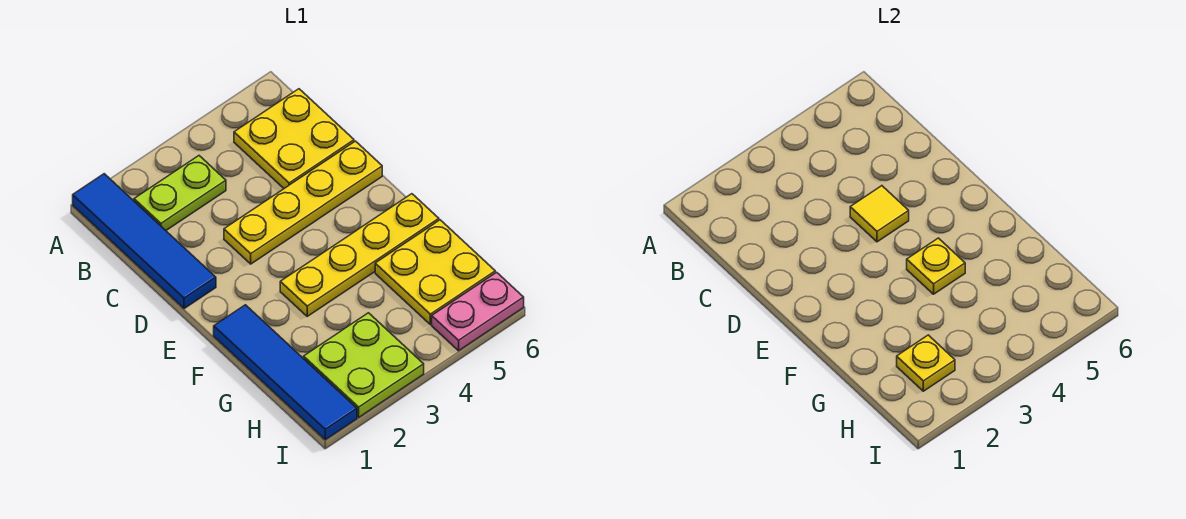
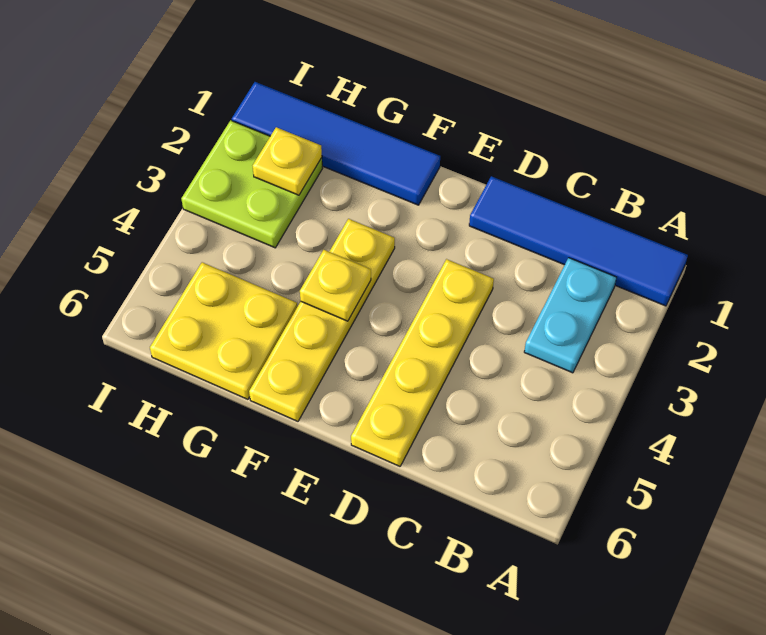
lime plate B2:B3 level 1 -> cyan plate B2:B3 level 1
yellow plate B5:C6 level 1 -> none
yellow tile D4 level 2 -> none
pink plate I5:I6 level 1 -> none

